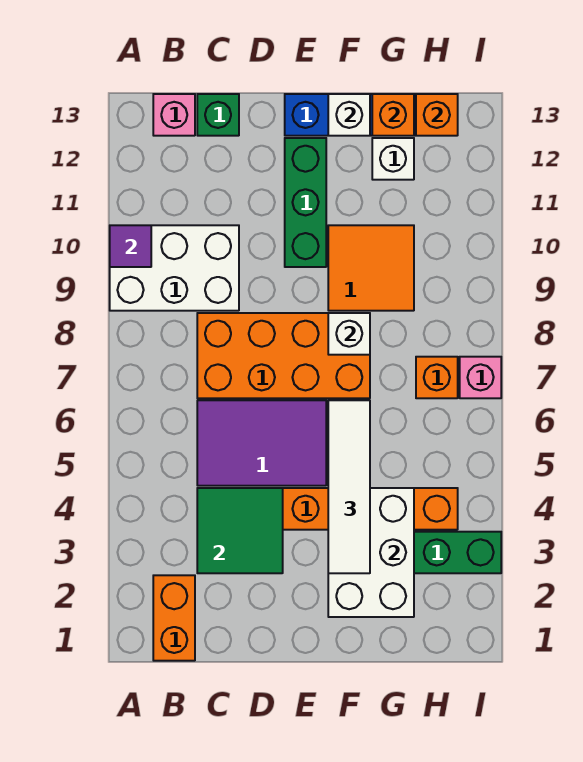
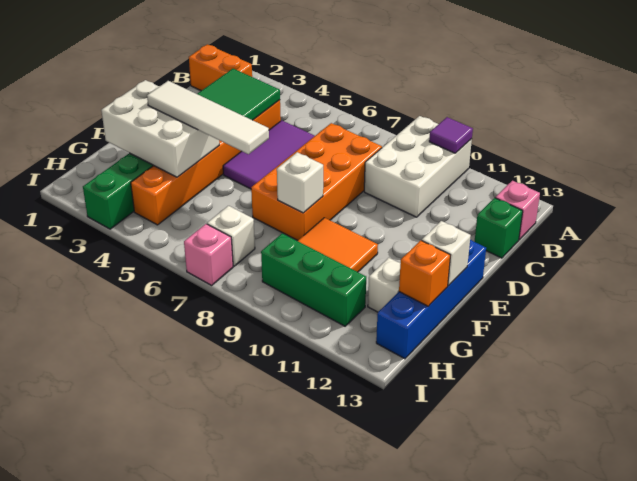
green brick E10:E12 level 1 -> green brick H9:H11 level 1
orange brick H7 level 1 -> white brick H7 level 1
orange brick H13 level 2 -> none

